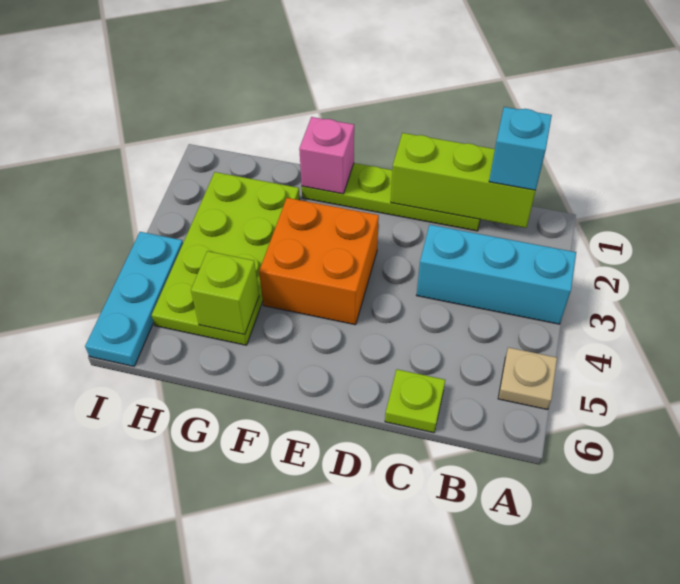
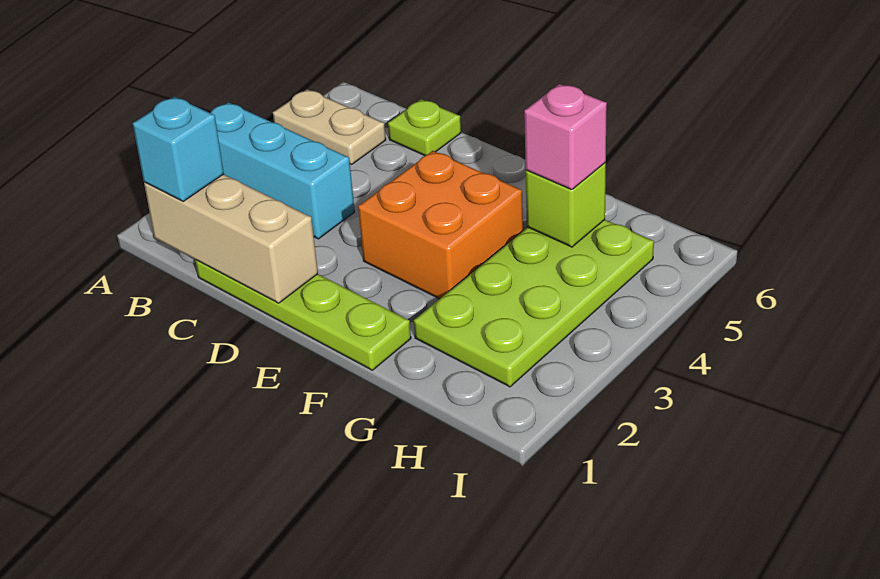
tan plate A5 level 1 -> tan plate A5:B5 level 1
lime brick B1:D1 level 2 -> tan brick B1:D1 level 2
pink brick F1 level 2 -> pink brick G5 level 3
cyan plate I4:I6 level 1 -> none

